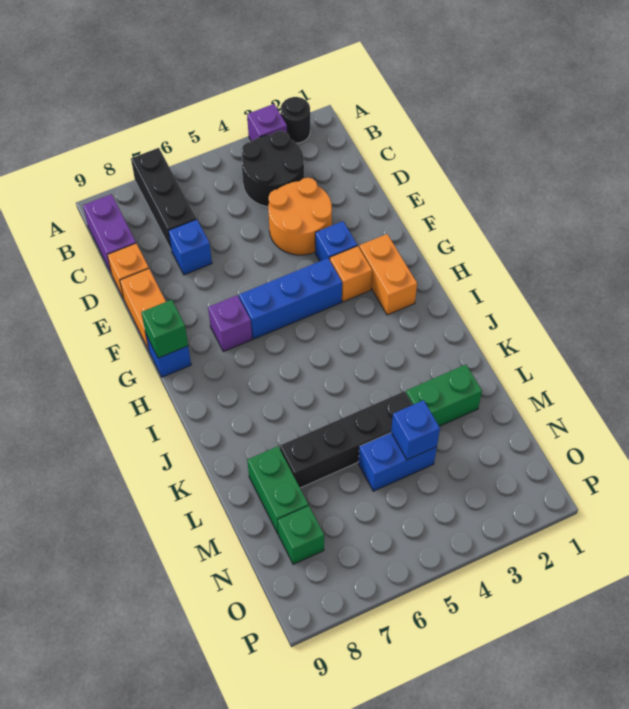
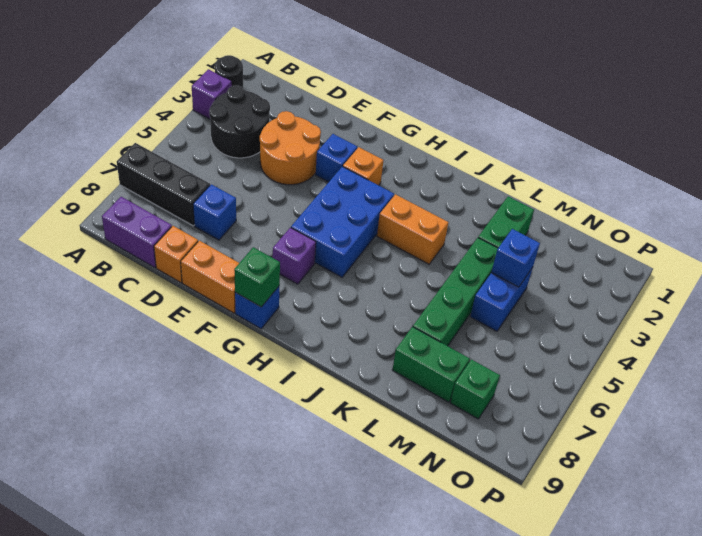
orange brick G2:H2 level 1 -> orange brick I4:J4 level 1
blue brick G4:G6 level 1 -> blue brick G4:H6 level 1
black brick L4:L7 level 1 -> green brick L4:L7 level 1

